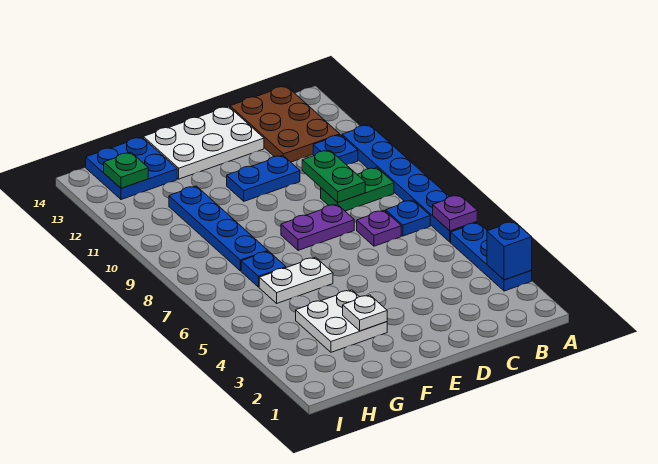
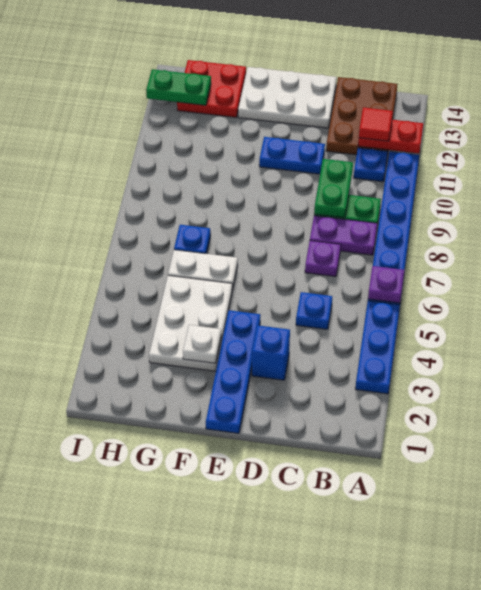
blue brick A3 level 2 -> blue brick D3 level 1
none -> red plate A12:B12 level 2
blue plate B7 level 1 -> blue plate C5 level 1
none -> red tile B12 level 3
purple plate D8:E8 level 1 -> purple plate B8:C8 level 1
white plate F3:G4 level 1 -> white plate F3:G5 level 1
blue plate G8:G11 level 1 -> blue plate E1:E4 level 1
blue plate G13:H14 level 1 -> red plate G13:H14 level 1
green plate H13 level 2 -> green plate H13:I13 level 2

